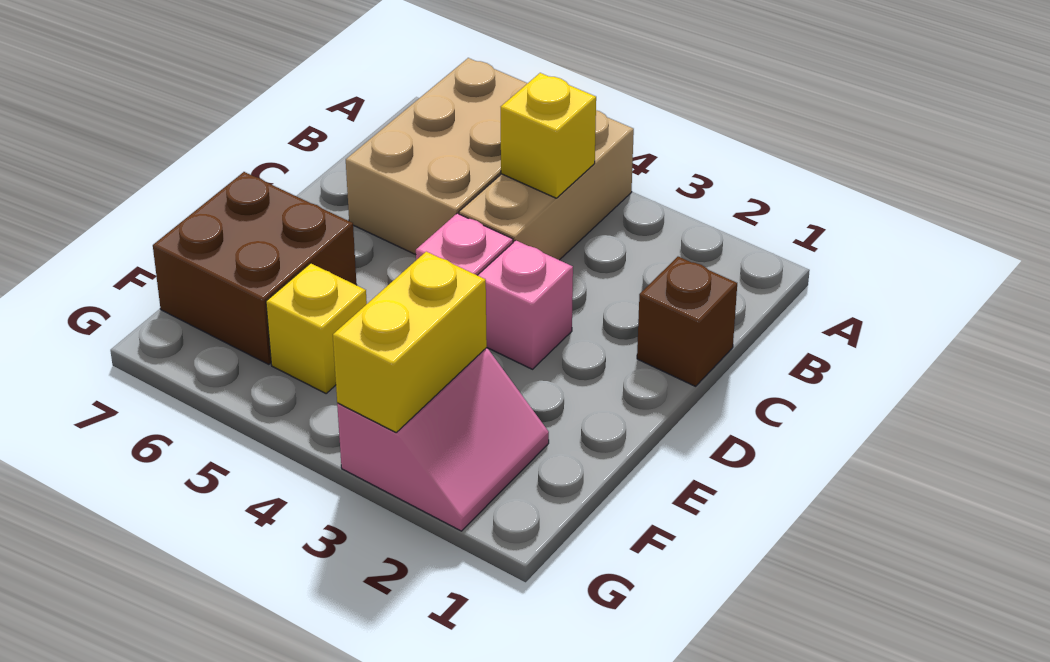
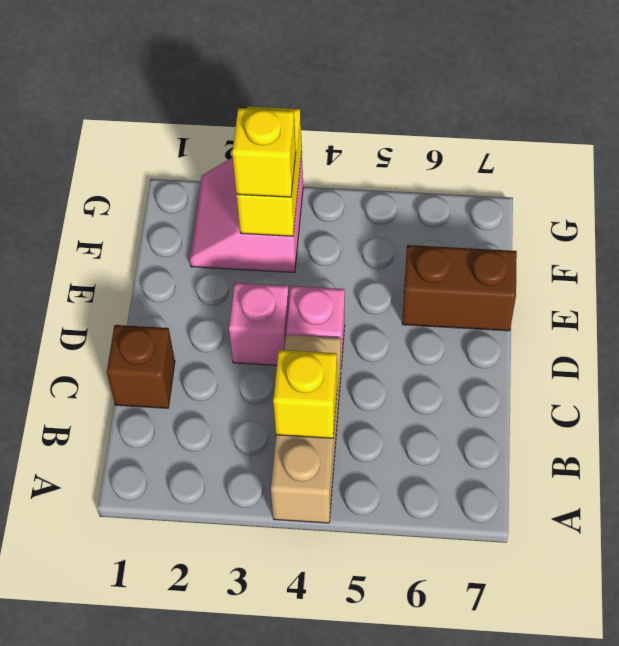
tan brick A5:C6 level 1 -> none
brown brick E6:F7 level 1 -> brown brick E6:E7 level 1
yellow brick F5 level 1 -> yellow brick F3 level 3

